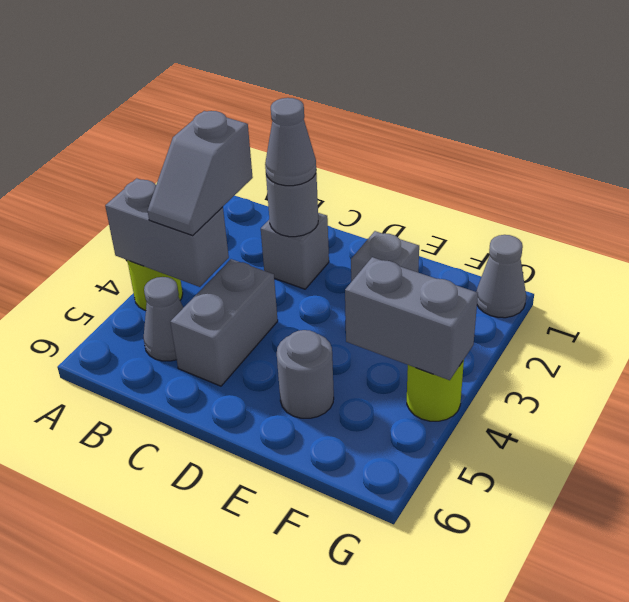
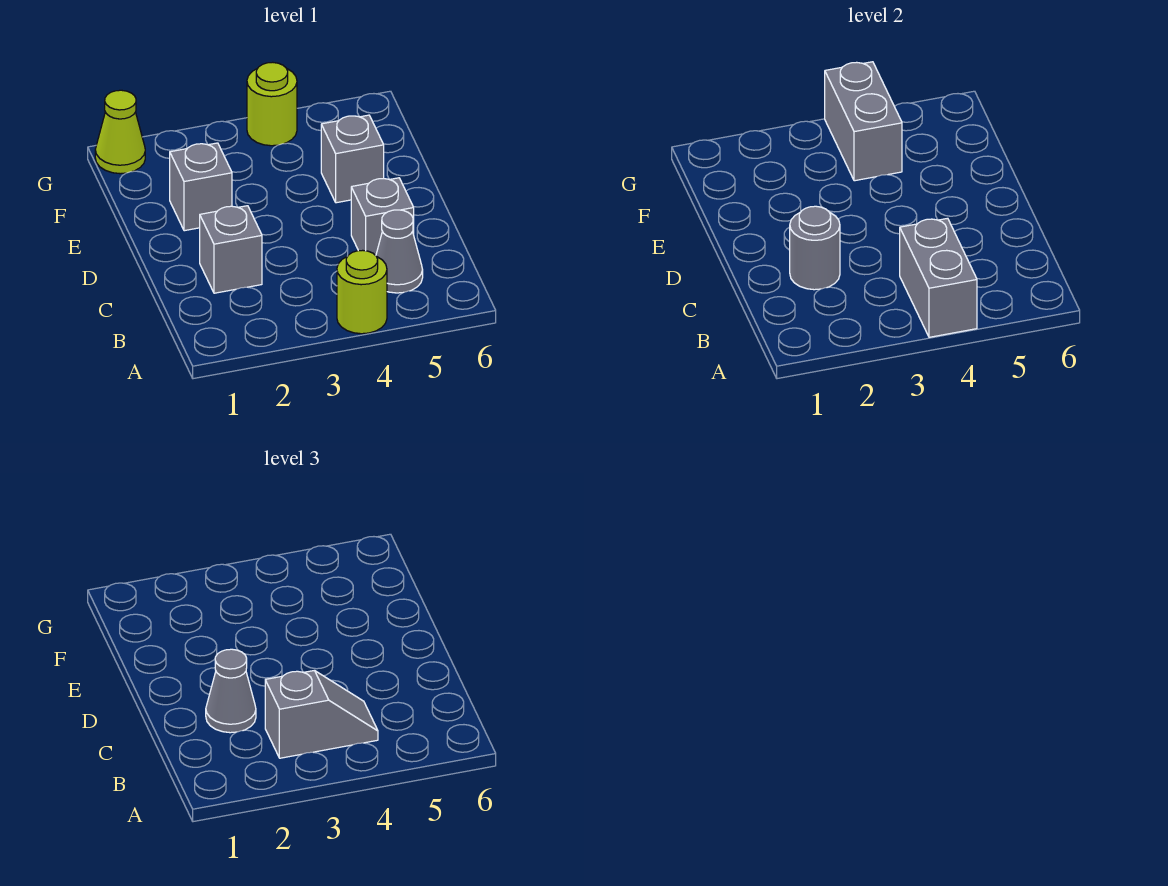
grey brick C4:C5 level 1 -> grey brick C5 level 1
grey round brick E5 level 1 -> grey brick E5 level 1
grey cone G1 level 1 -> lime cone G1 level 1

